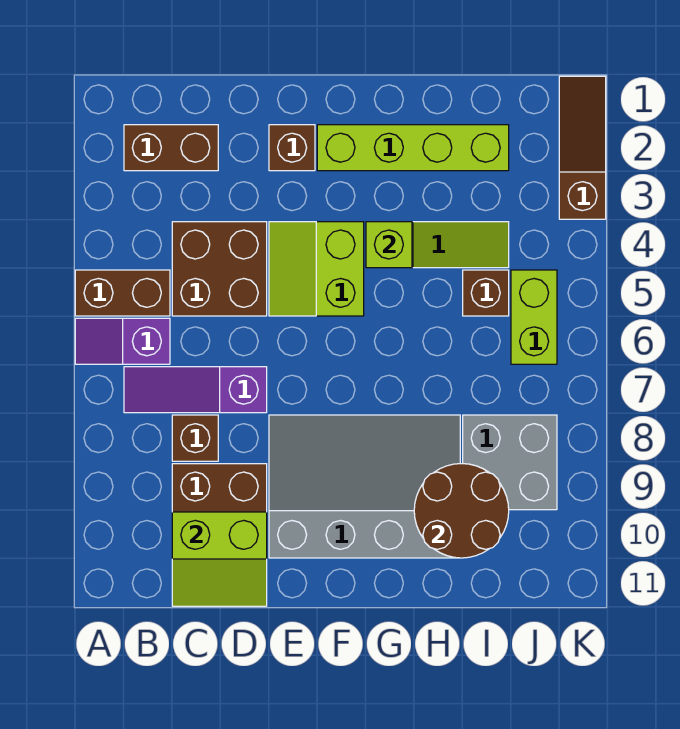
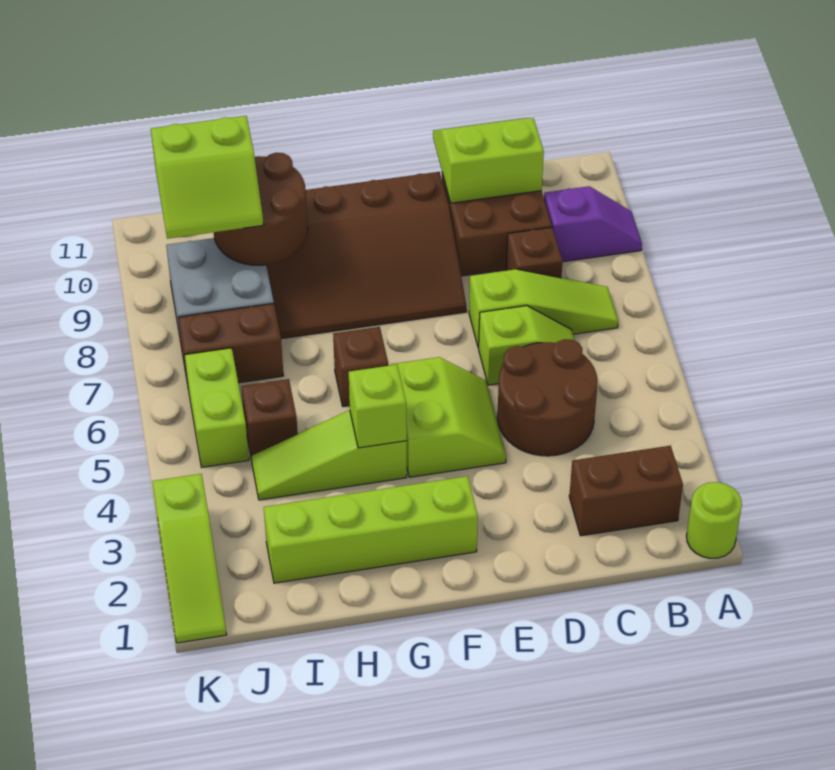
none -> lime round brick A1 level 1
brown brick A5:B5 level 1 -> brown brick I7:J7 level 1
purple slope A6:B6 level 1 top B -> purple slope A9:B9 level 1 top B
purple slope B7:D7 level 1 top D -> lime slope B7:D7 level 1 top D
brown brick C4:D5 level 1 -> brown round brick C4:D5 level 1
none -> lime slope C6:D6 level 1 top D
brown brick E2 level 1 -> brown brick G6 level 1
grey slope E8:H10 level 1 top 10 -> brown slope E8:H10 level 1 top 10
none -> lime slope I9:J10 level 3 top 10
brown slope K1:K3 level 1 top 3 -> lime slope K1:K3 level 1 top 3

